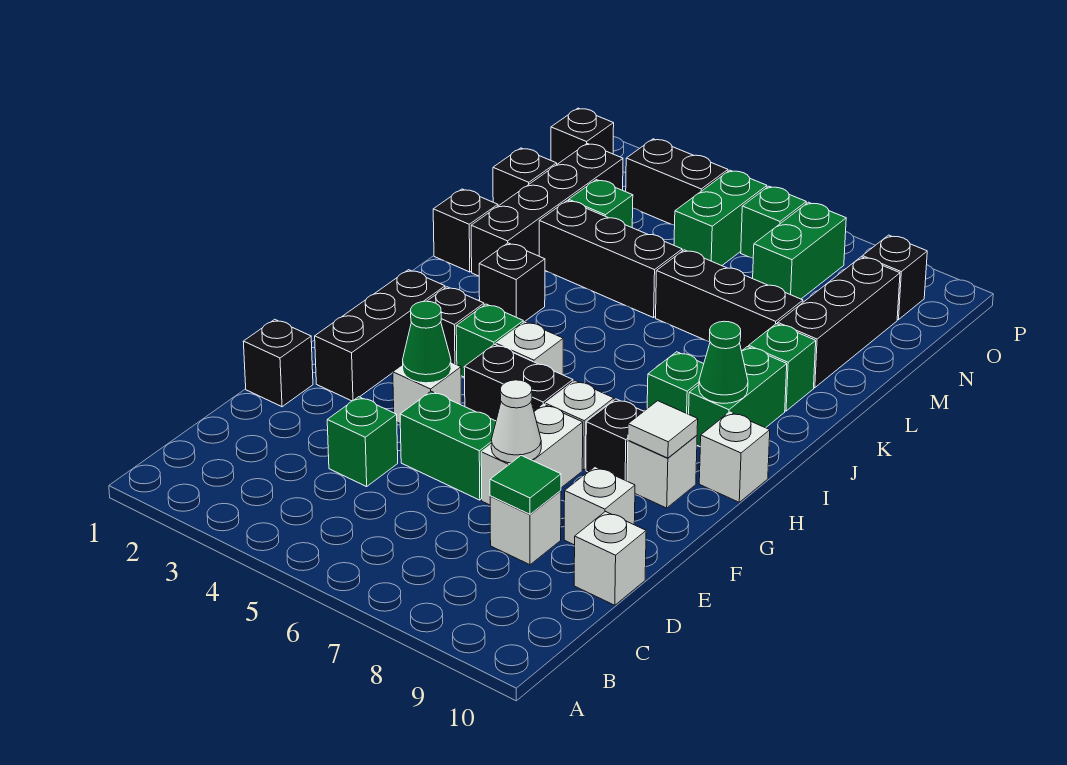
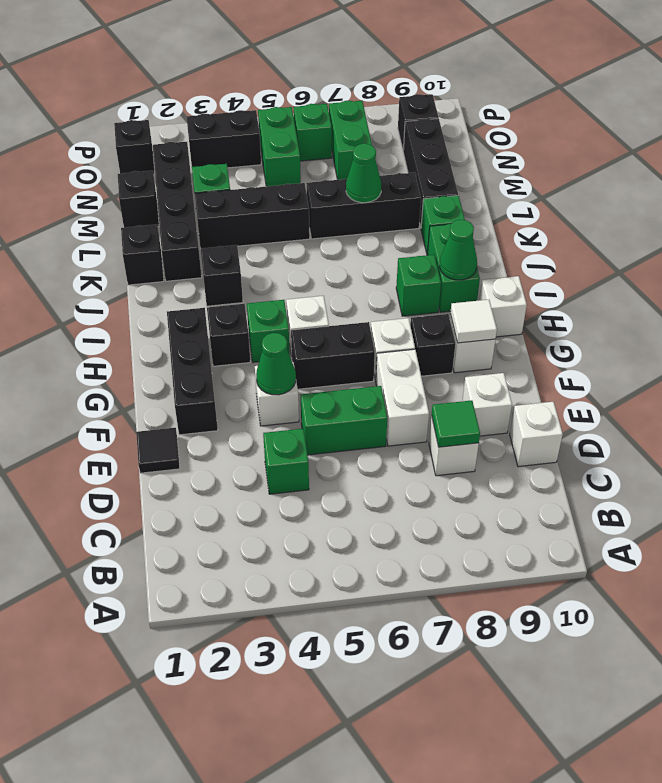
black brick E1 level 1 -> black tile E1 level 1
white cone E7 level 2 -> none
none -> green cone L7 level 2

